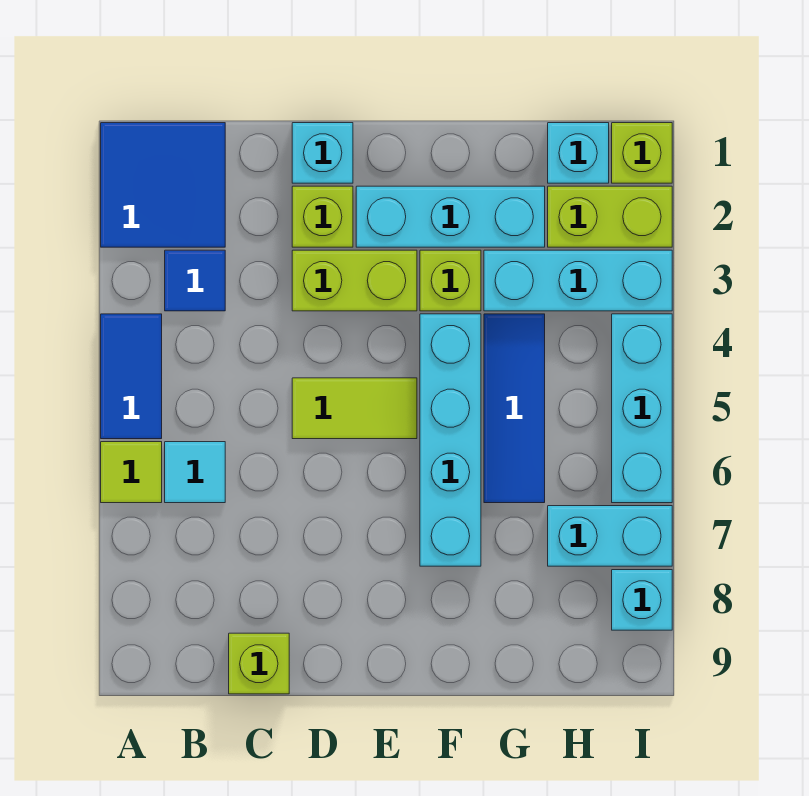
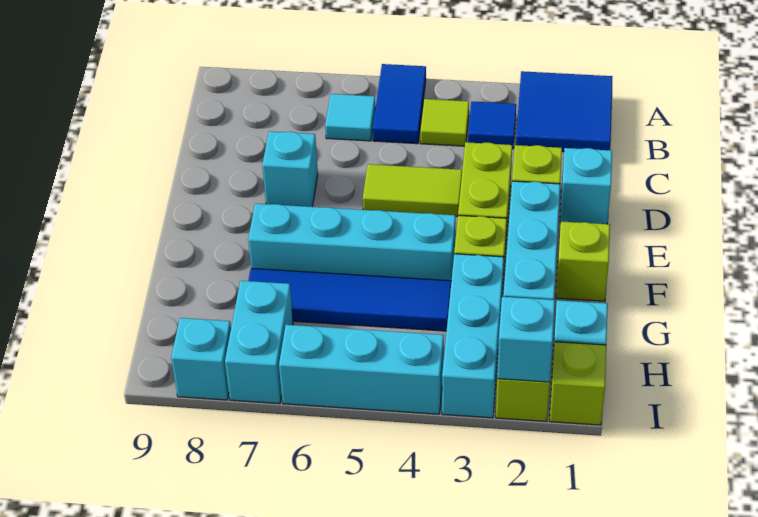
blue tile A4:A5 level 1 -> blue tile A5:B5 level 1
lime tile A6 level 1 -> lime tile B4 level 1
lime brick C9 level 1 -> lime brick F1 level 1
lime tile D5:E5 level 1 -> lime tile D4:D5 level 1
none -> cyan brick D7 level 1
blue tile G4:G6 level 1 -> blue tile G4:G7 level 1
none -> cyan brick I2 level 2

